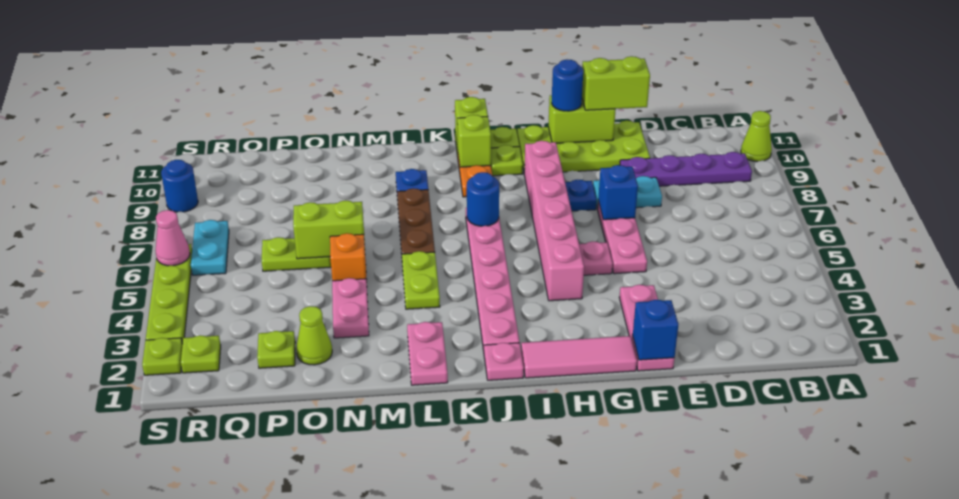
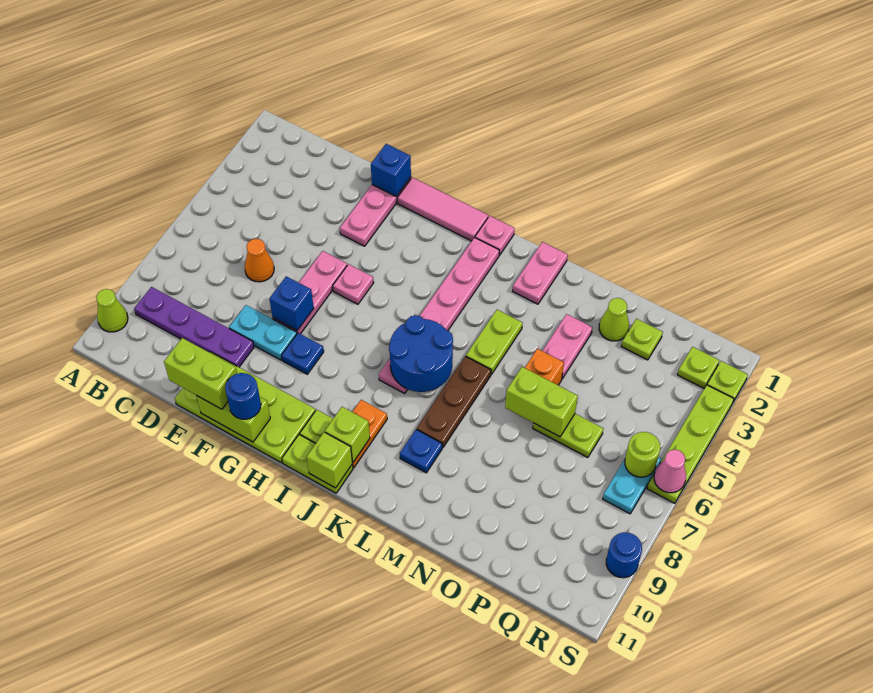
none -> orange cone D6 level 1
pink brick H4:H9 level 1 -> none
blue round brick J7 level 2 -> blue round brick J6:K7 level 2
none -> lime round brick R6 level 2

